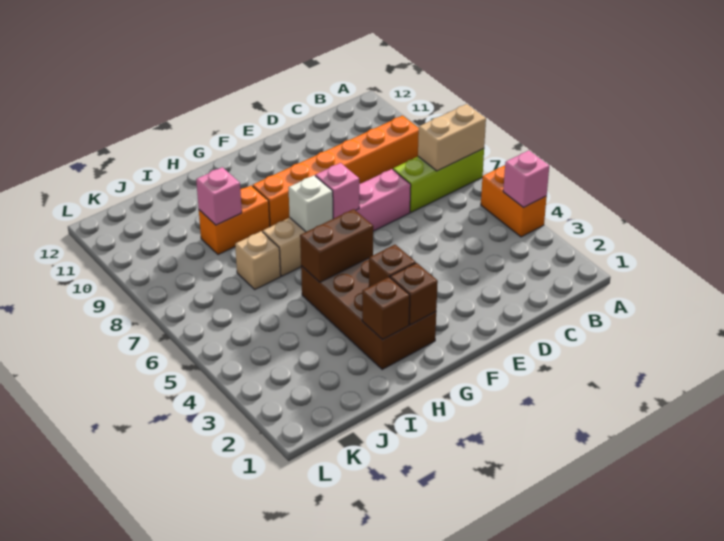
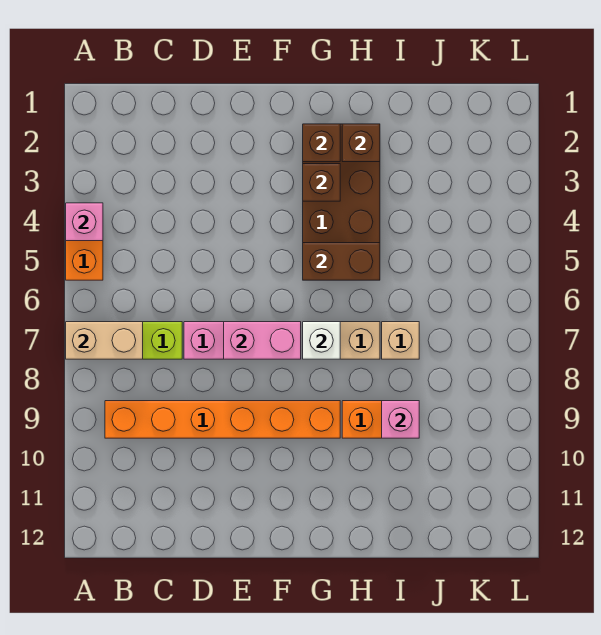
pink brick F7 level 2 -> pink brick E7:F7 level 2

